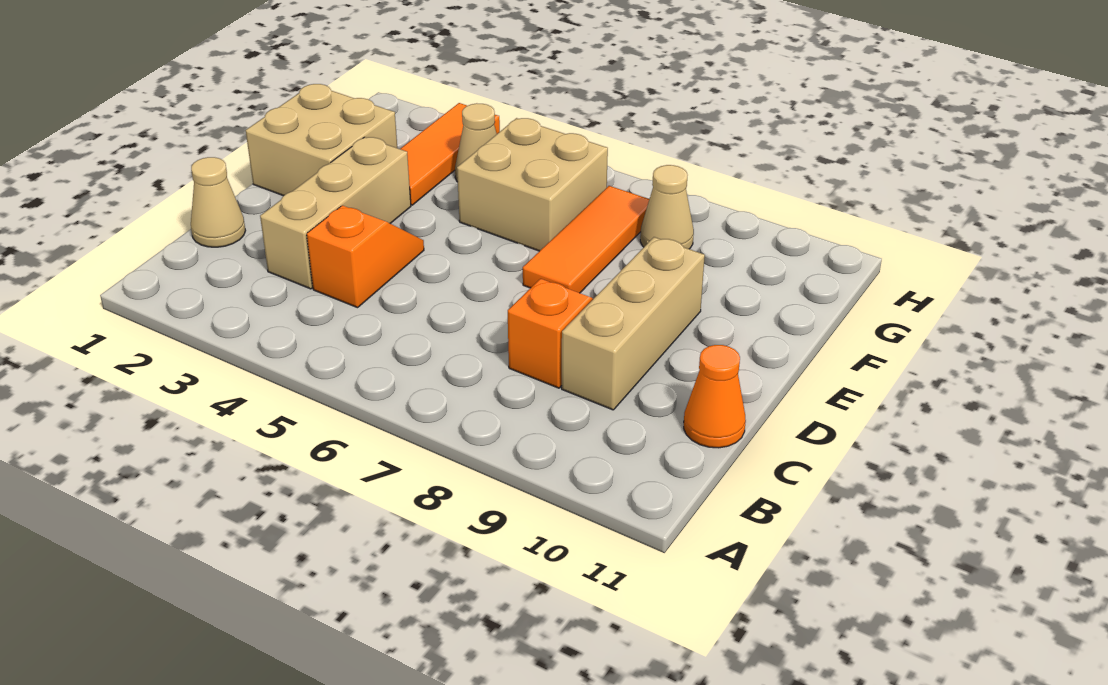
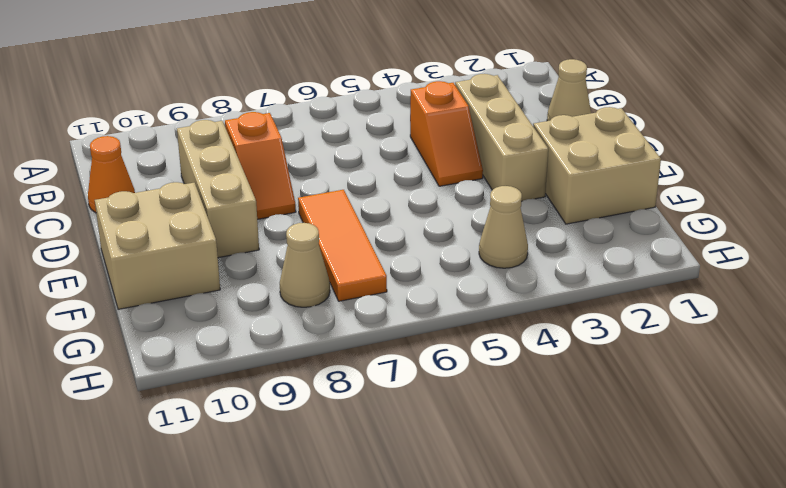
orange tile F3:H3 level 1 -> none
tan brick F5:G6 level 1 -> tan brick E10:F11 level 1

